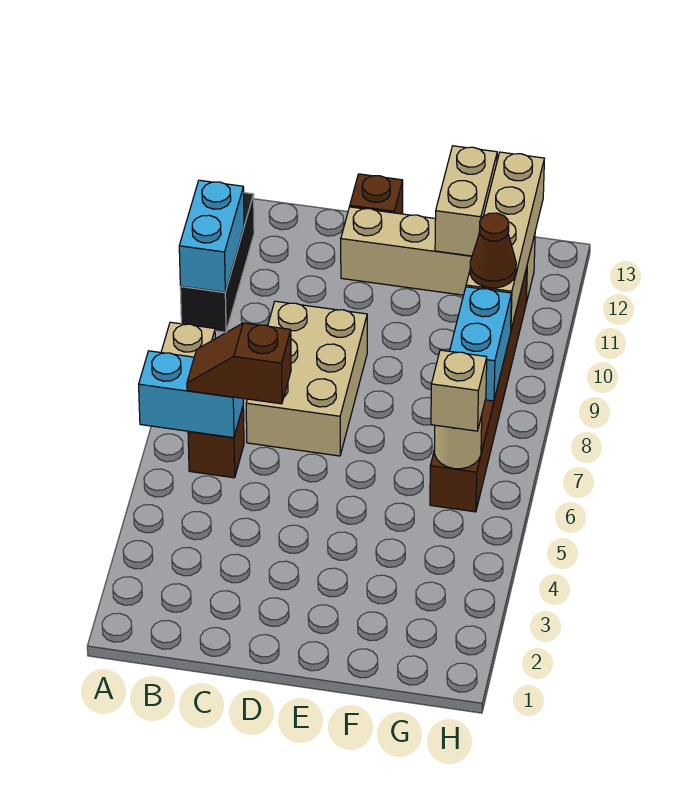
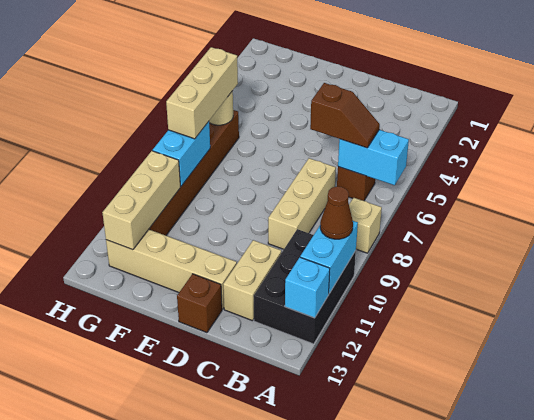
black brick A10:A12 level 1 -> black brick A10:B12 level 1
none -> cyan brick A12 level 2
tan brick C7:D9 level 1 -> tan brick C7:C9 level 1
tan brick F12:F13 level 2 -> tan brick C11:C12 level 1
tan brick G6 level 3 -> tan brick G6:G8 level 3
tan brick G10:G13 level 2 -> tan brick G10:G12 level 2
brown cone G10 level 3 -> brown cone A10 level 3

